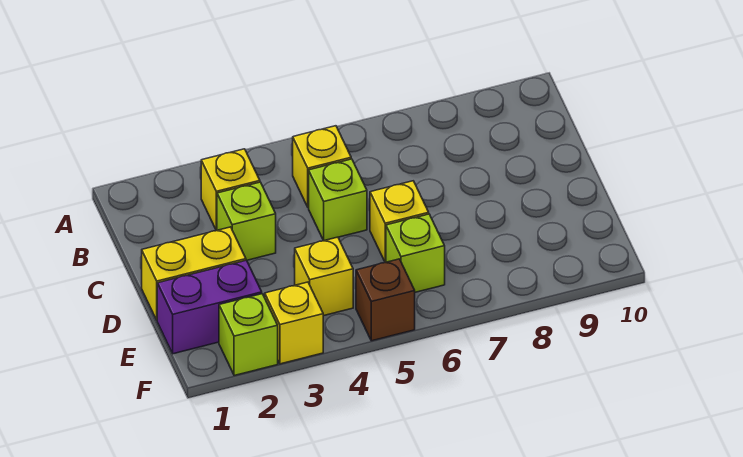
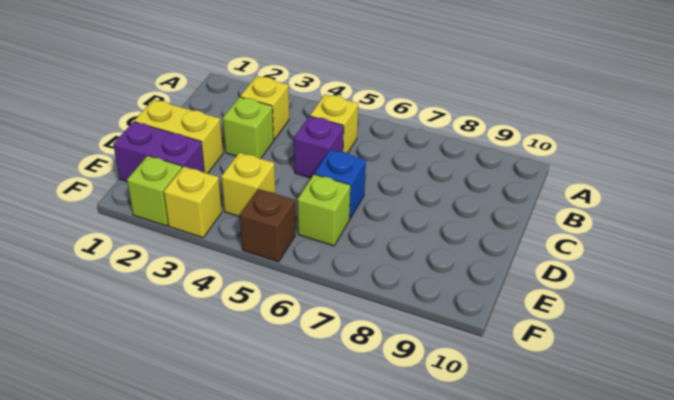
lime brick C5 level 1 -> purple brick C5 level 1
yellow brick D6 level 1 -> blue brick D6 level 1

